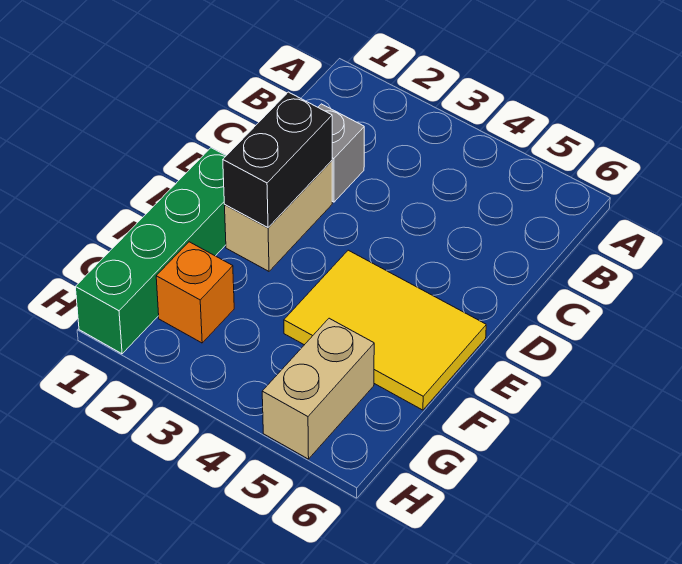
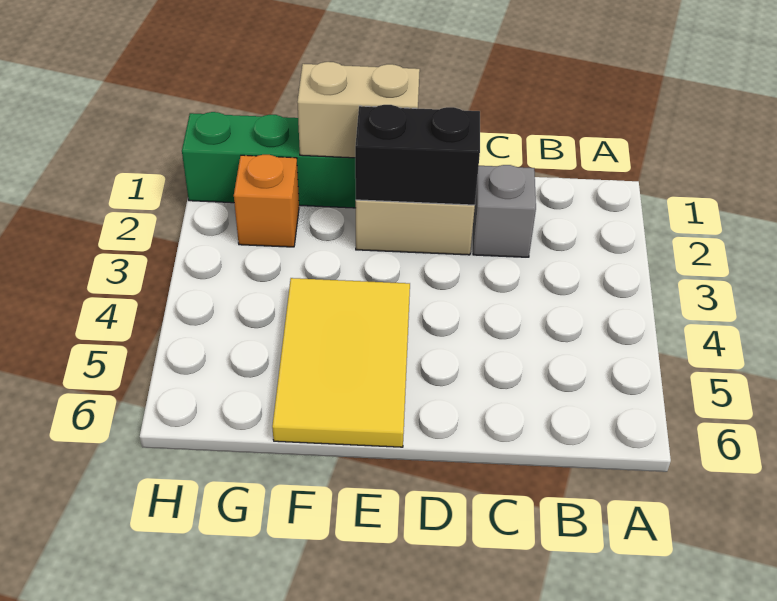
tan brick G5:H5 level 1 -> tan brick E1:F1 level 2

